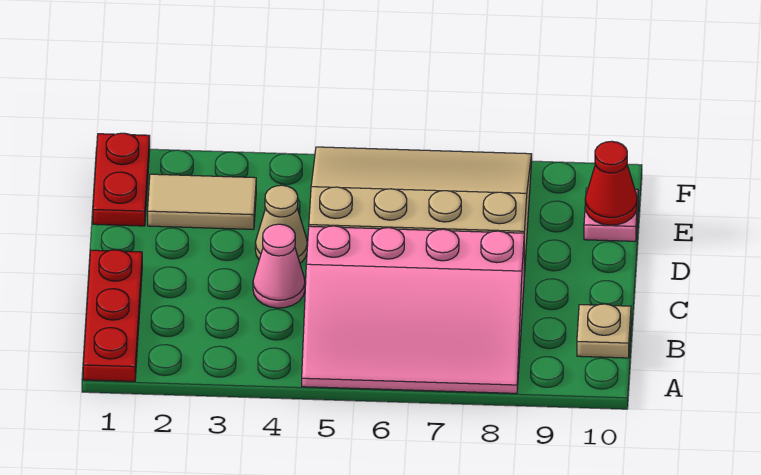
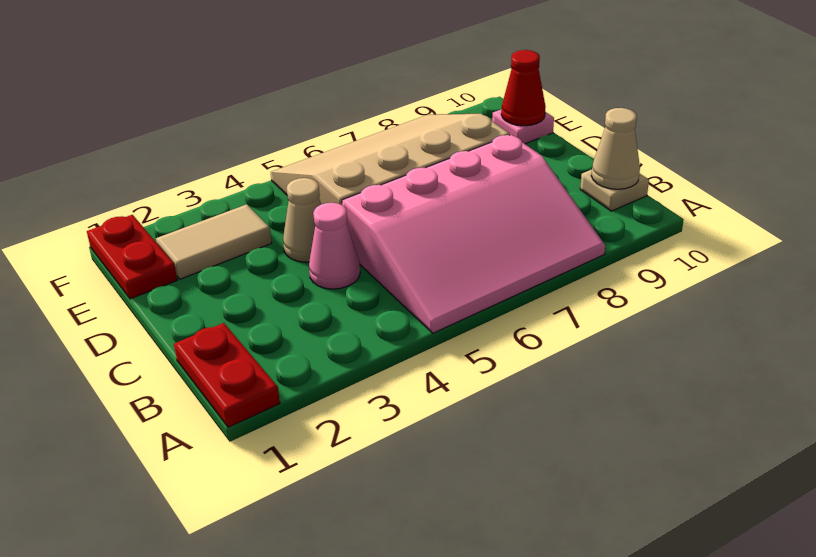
red plate A1:C1 level 1 -> red plate A1:B1 level 1
none -> tan cone B10 level 2

